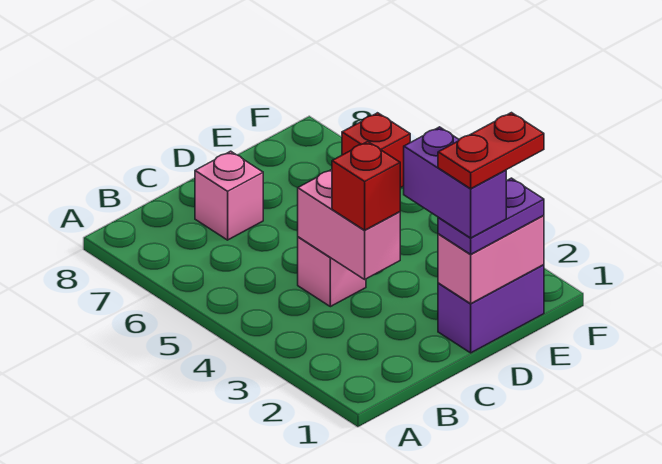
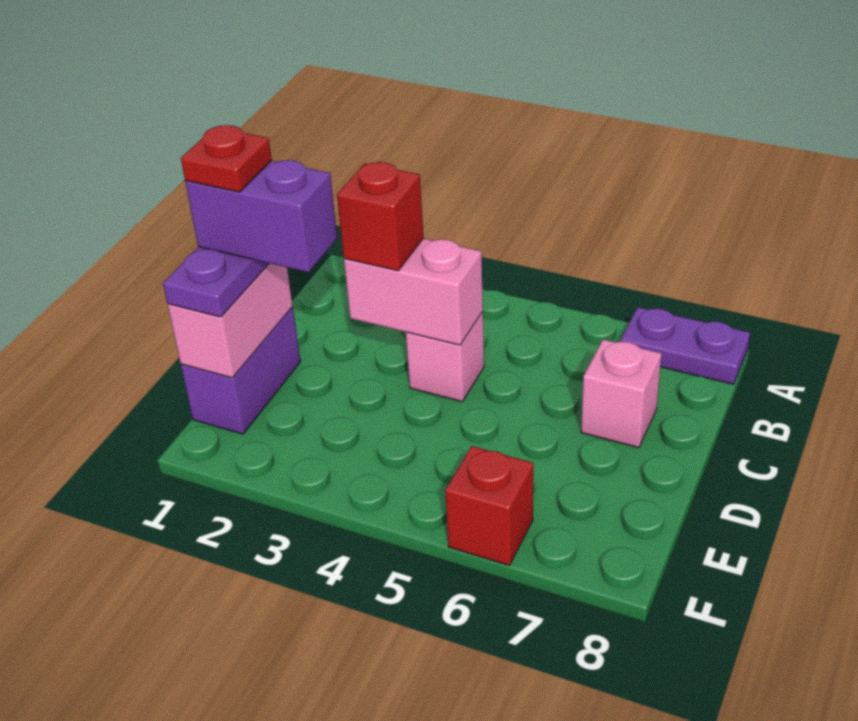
none -> purple plate A7:A8 level 1
red plate D1:E1 level 5 -> red plate D1 level 5

